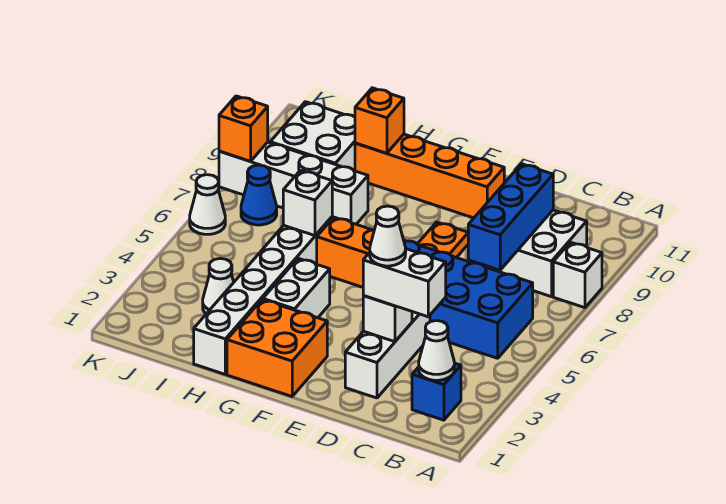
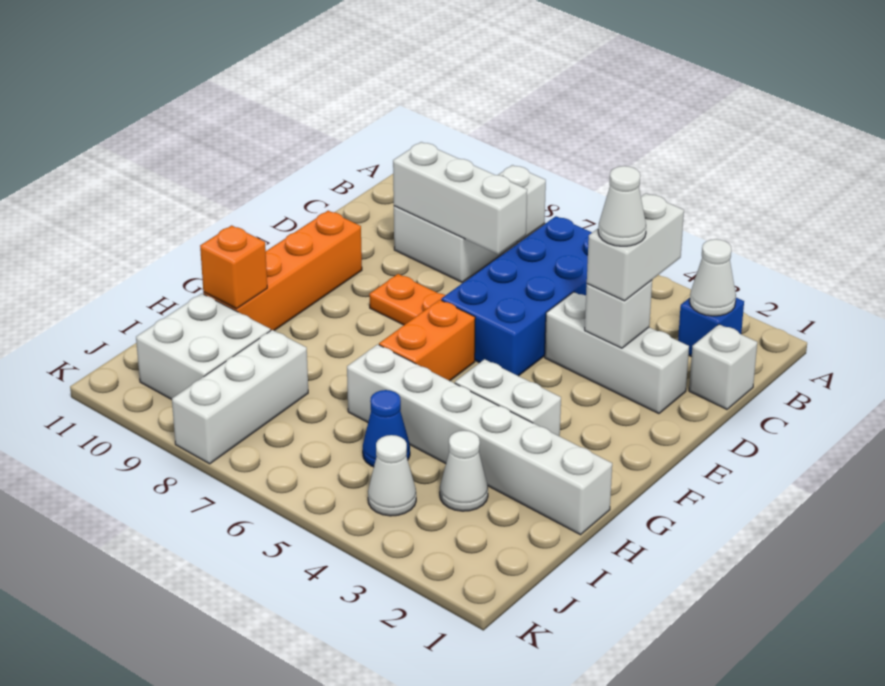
blue brick C7:C9 level 2 -> white brick C7:C9 level 2
orange brick F1:G2 level 1 -> none
white brick H6 level 2 -> white brick C1 level 1
white brick H8:K8 level 1 -> white brick I8:K8 level 1
blue cone J7 level 1 -> blue cone I5 level 1
white cone K6 level 1 -> white cone J4 level 1
orange brick K8 level 2 -> none

